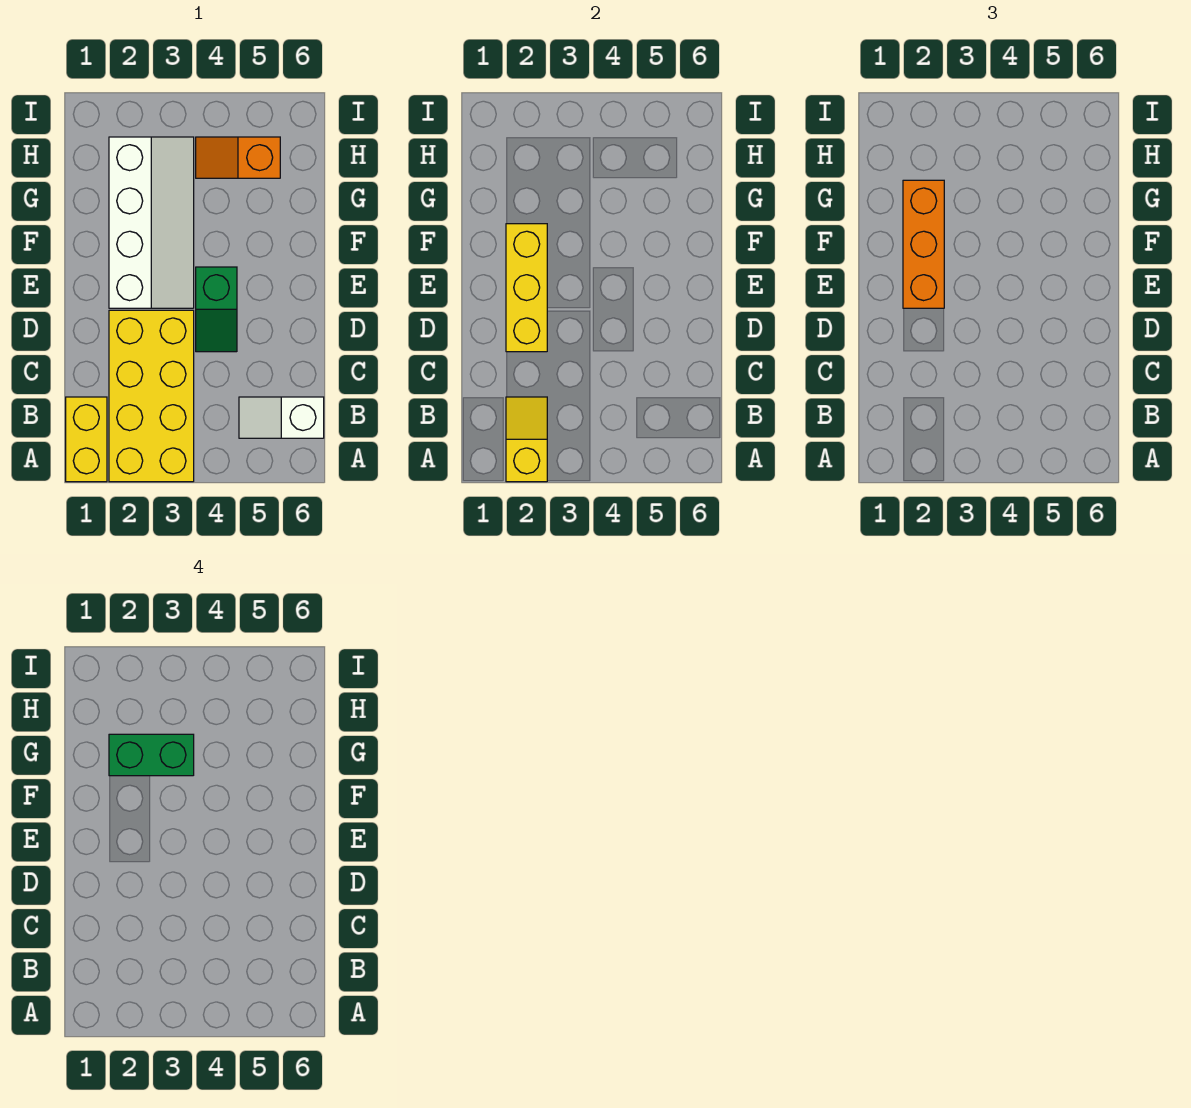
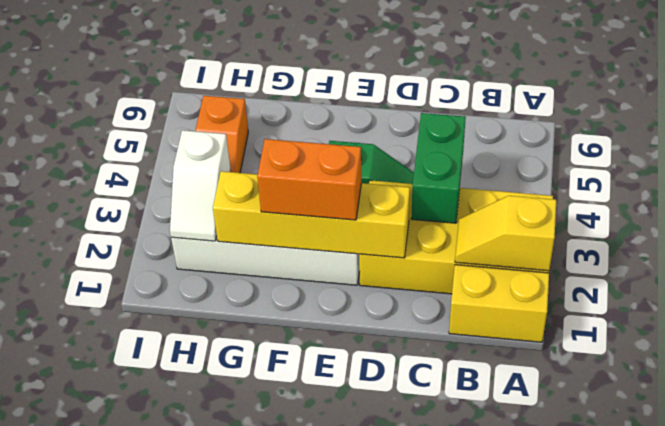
white slope B5:B6 level 1 top 6 -> white slope H2:H3 level 2 top 3
yellow brick D2:F2 level 2 -> yellow brick D2:G2 level 2
orange brick E2:G2 level 3 -> orange brick E2:F2 level 3
green brick G2:G3 level 4 -> green brick C3:C4 level 2

